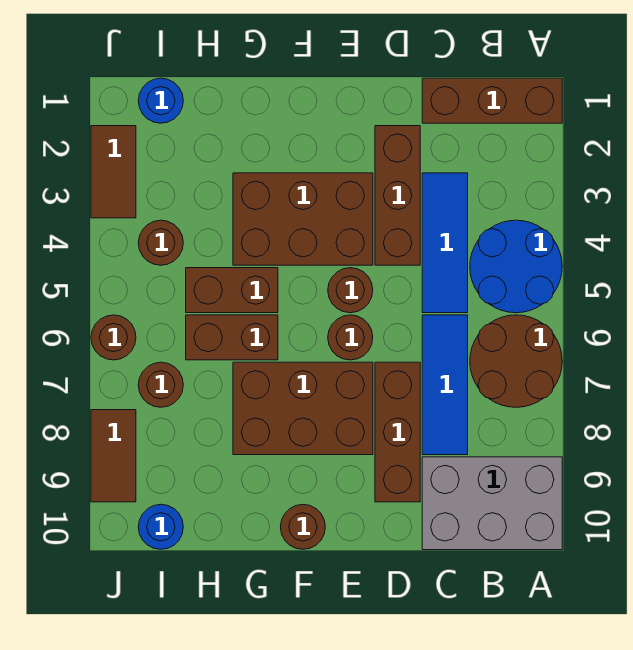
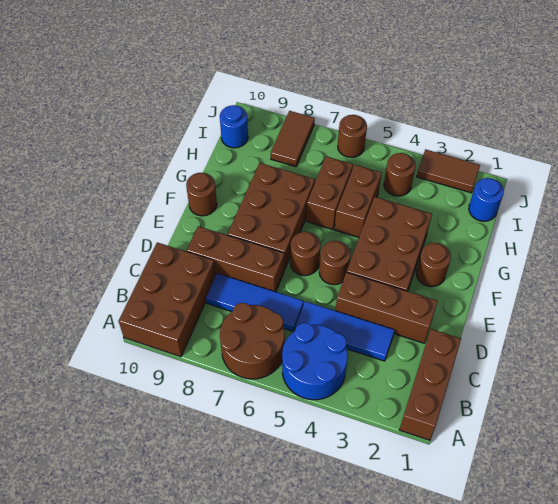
grey brick A9:C10 level 1 -> brown brick A9:C10 level 1
brown round brick I7 level 1 -> brown round brick F2 level 1
brown tile J8:J9 level 1 -> brown tile I8:J8 level 1

